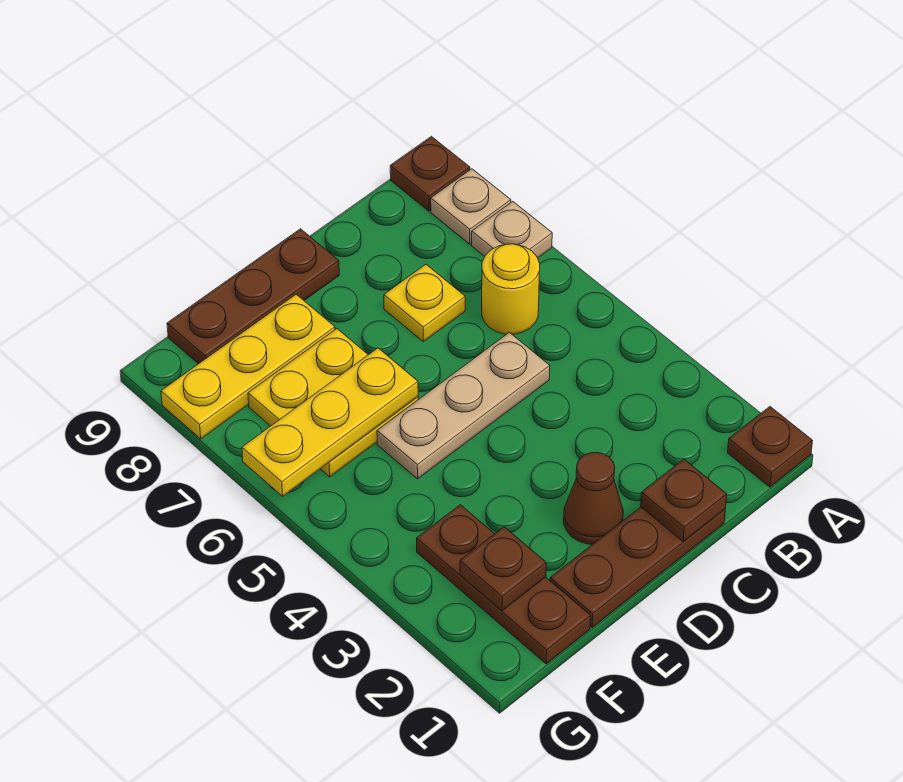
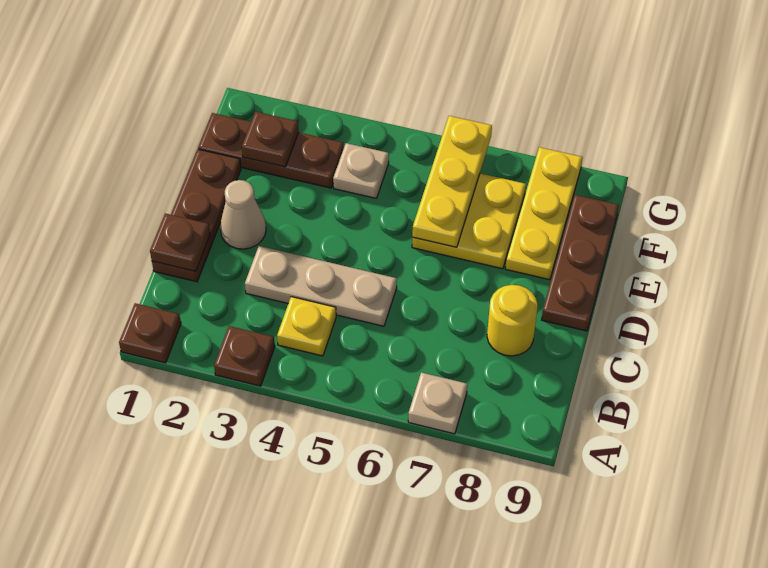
tan plate A8 level 1 -> tan plate F4 level 1
brown plate A9 level 1 -> brown plate A3 level 1
yellow round brick B6 level 1 -> yellow round brick C8 level 1
tan plate C5:E5 level 1 -> tan plate C3:C5 level 1
yellow plate C7 level 1 -> yellow plate B4 level 1
brown cone D2 level 1 -> tan cone D2 level 1

